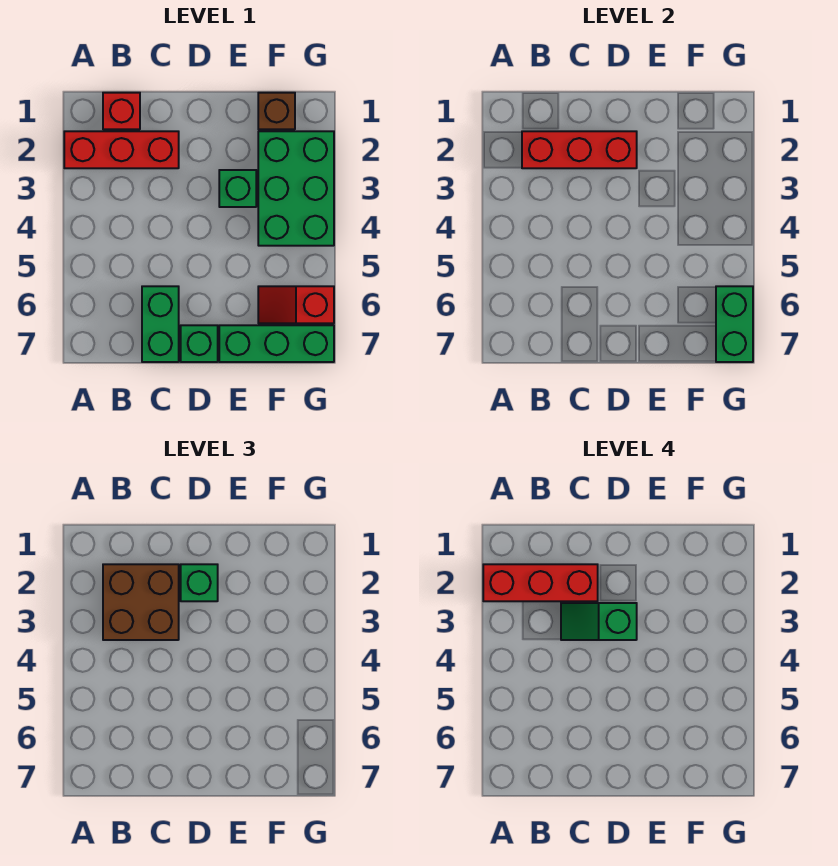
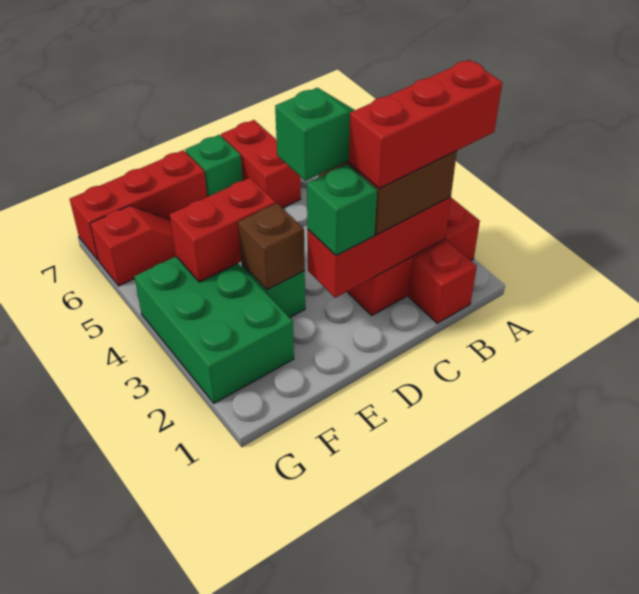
green brick C6:C7 level 1 -> red brick C6:C7 level 1
none -> red brick E4:F4 level 2
green brick E7:G7 level 1 -> red brick E7:G7 level 1
brown brick F1 level 1 -> brown brick E3 level 2
green brick G6:G7 level 2 -> none

